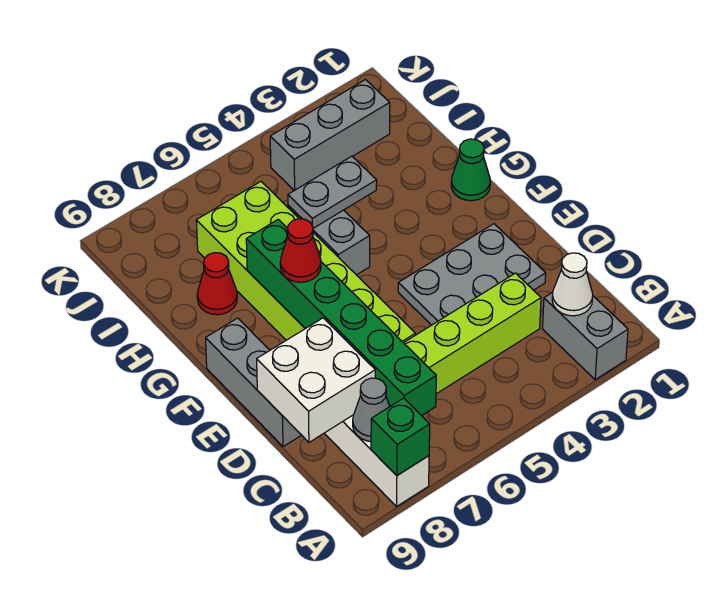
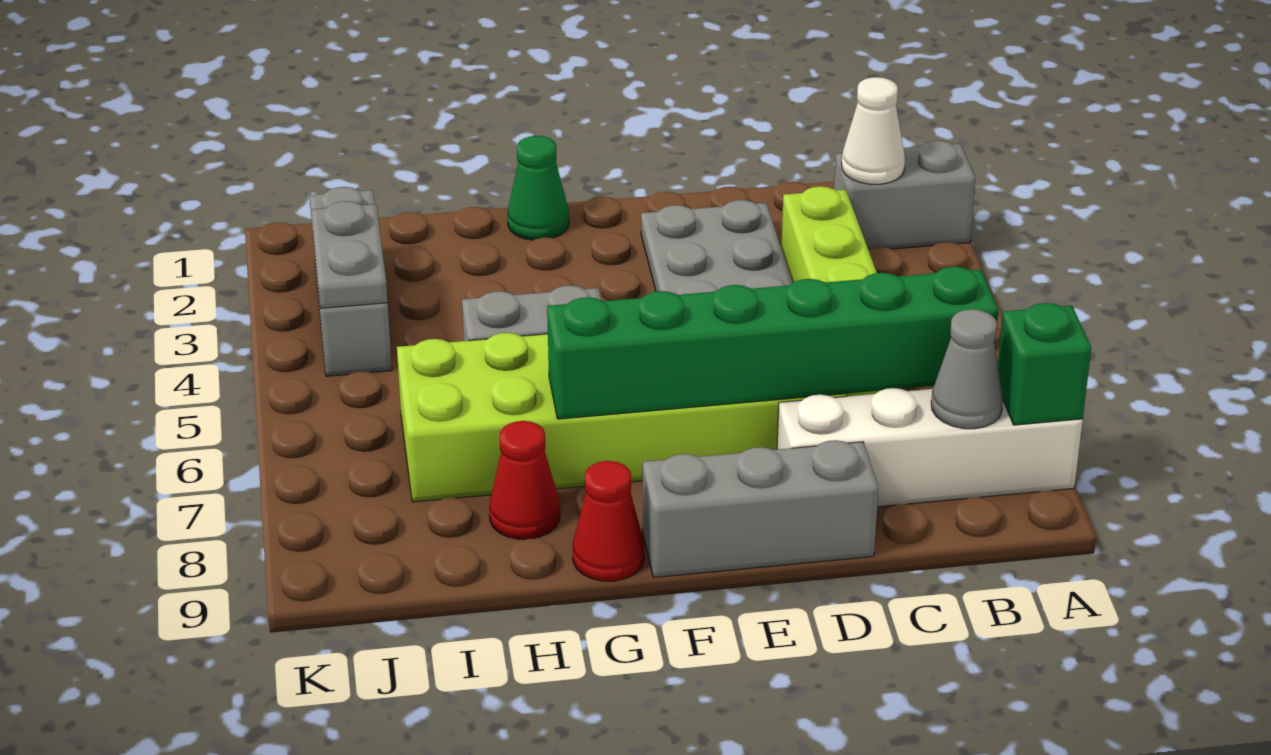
white brick C8:D9 level 2 -> none
red cone F7 level 3 -> red cone G9 level 1
grey plate H4:H5 level 2 -> grey plate J3:J4 level 2

